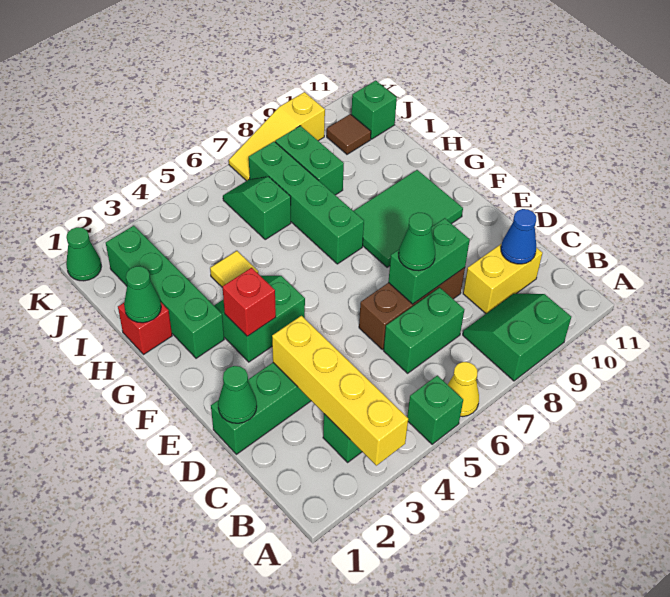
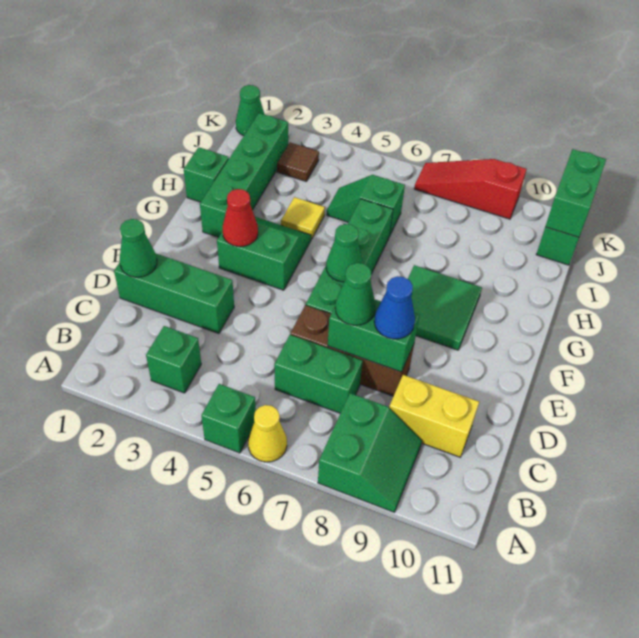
yellow brick A3:D3 level 2 -> none
green slope A8:B9 level 1 top A -> green slope A8:B9 level 1 top 8
blue cone C10 level 2 -> blue cone D8 level 3
red brick F3 level 2 -> red cone F3 level 2
green tile F8:G10 level 1 -> green tile F8:G9 level 1
green brick G7:J7 level 1 -> green brick E6:H6 level 1
red brick H1 level 1 -> green brick H1 level 1
green cone H1 level 2 -> green cone F6 level 2
green slope I6:J6 level 1 top I -> green slope I5:I6 level 1 top 6
green brick I8:J8 level 1 -> green brick J11:K11 level 2
brown tile J10 level 1 -> brown tile J3 level 1
yellow slope K7:K9 level 1 top 9 -> red slope K7:K9 level 1 top 9

